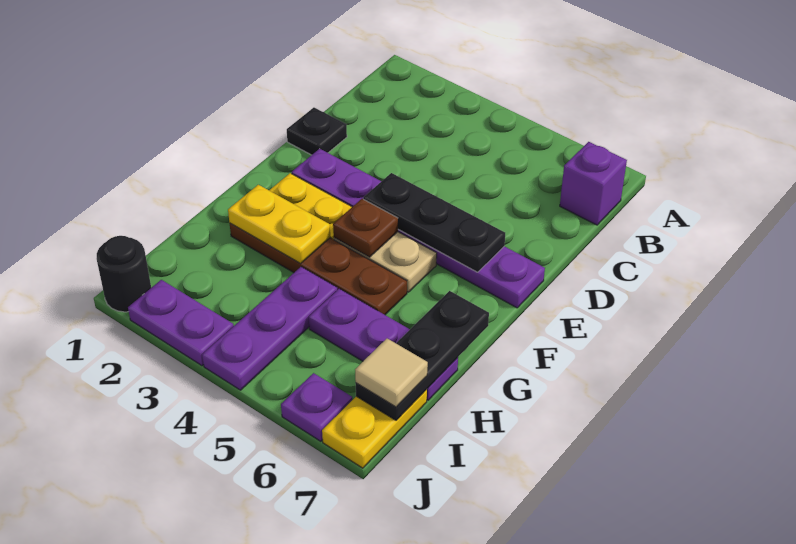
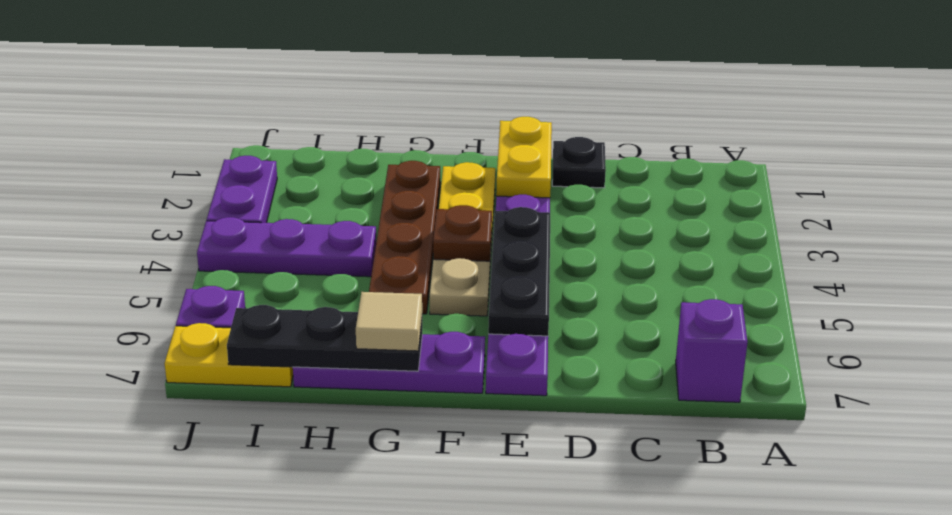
yellow plate G2:G3 level 2 -> yellow plate E1:E2 level 2
purple plate H5:H7 level 1 -> purple plate F7:H7 level 1
tan tile I7 level 3 -> tan tile G7 level 3
black round brick J1 level 1 -> none

